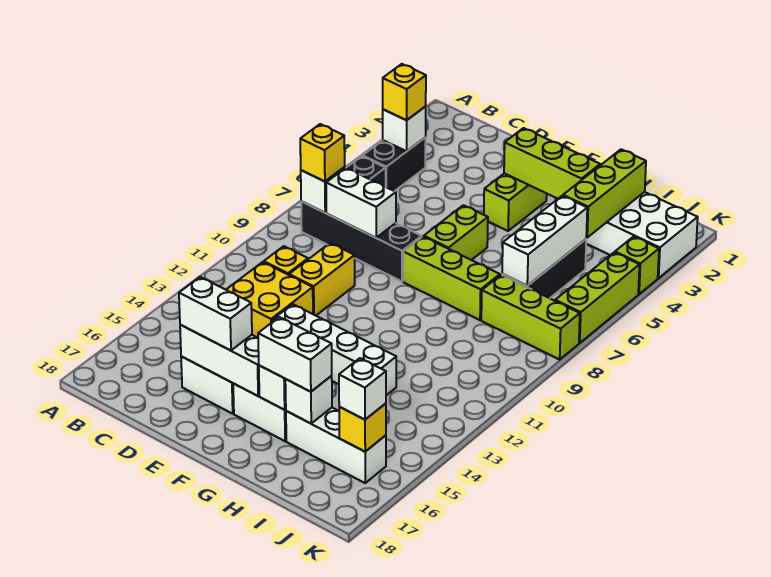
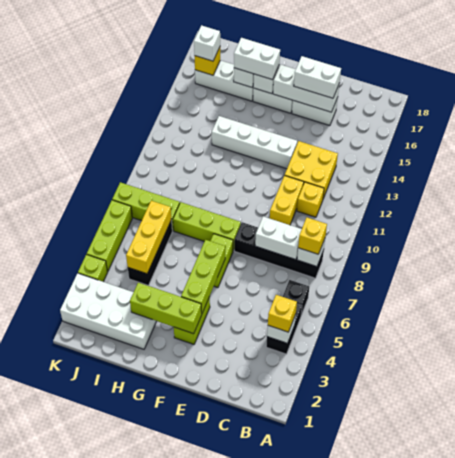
lime brick I2:I4 level 2 -> lime brick F4:F6 level 2
white brick I5:I7 level 2 -> yellow brick I5:I7 level 2

